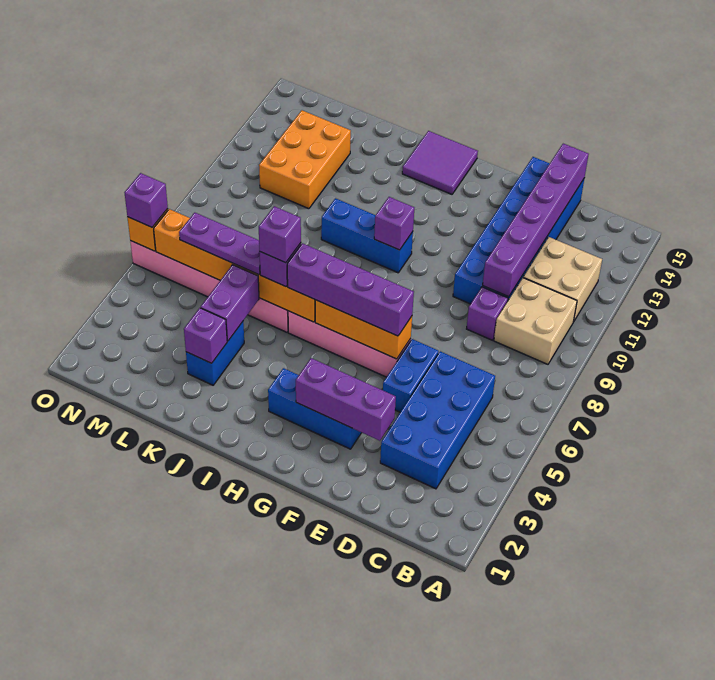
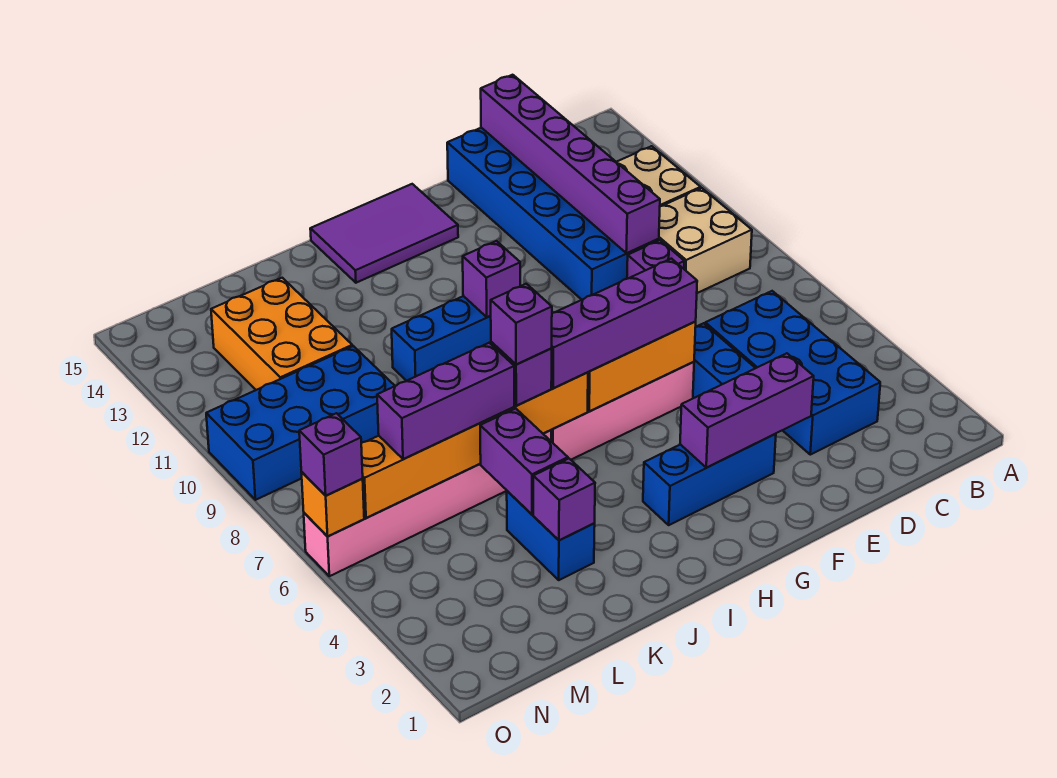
purple tile H14:I15 level 1 -> purple tile G14:I15 level 1
purple plate K6:M6 level 3 -> purple brick K6:M6 level 3
none -> blue brick L9:O10 level 1

